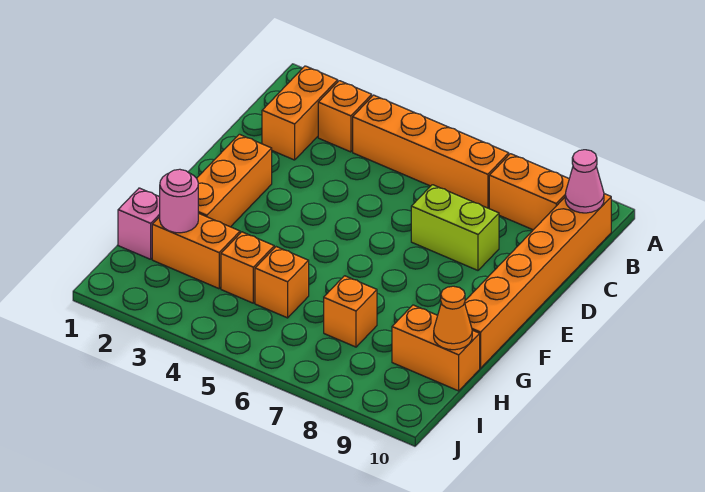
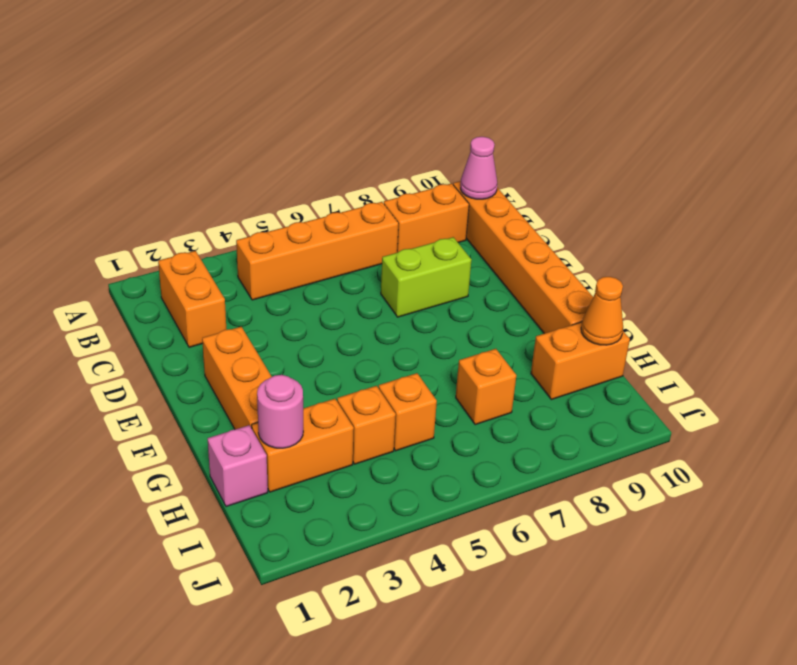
orange brick B3 level 1 -> none

